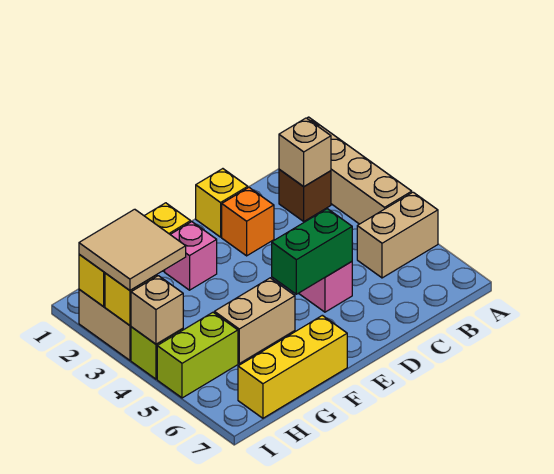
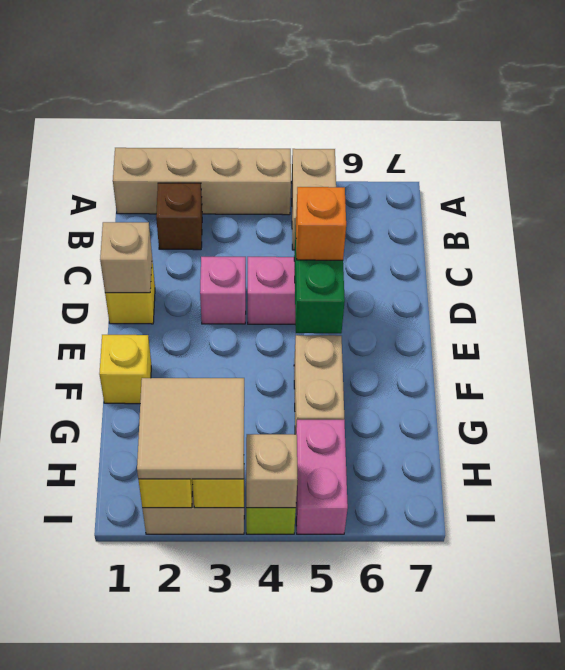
tan brick B2 level 2 -> tan brick D1 level 2
orange brick D2 level 1 -> orange brick D5 level 3
pink brick F2 level 1 -> pink brick D3 level 1
yellow brick F7:H7 level 1 -> none
lime brick H5:I5 level 1 -> pink brick H5:I5 level 1

